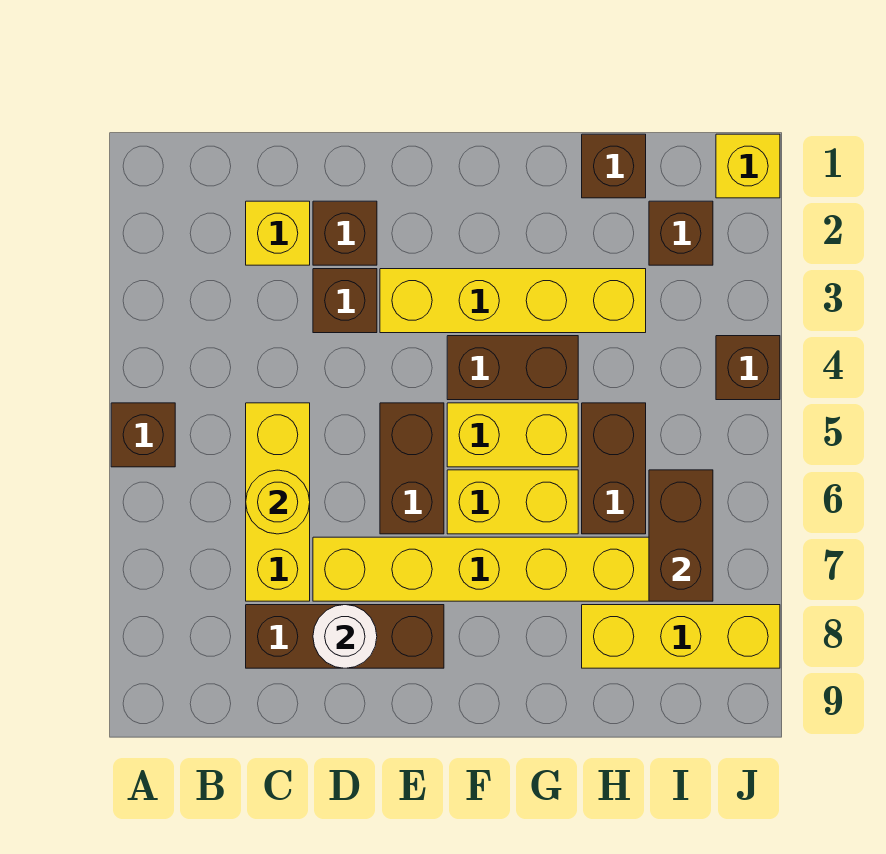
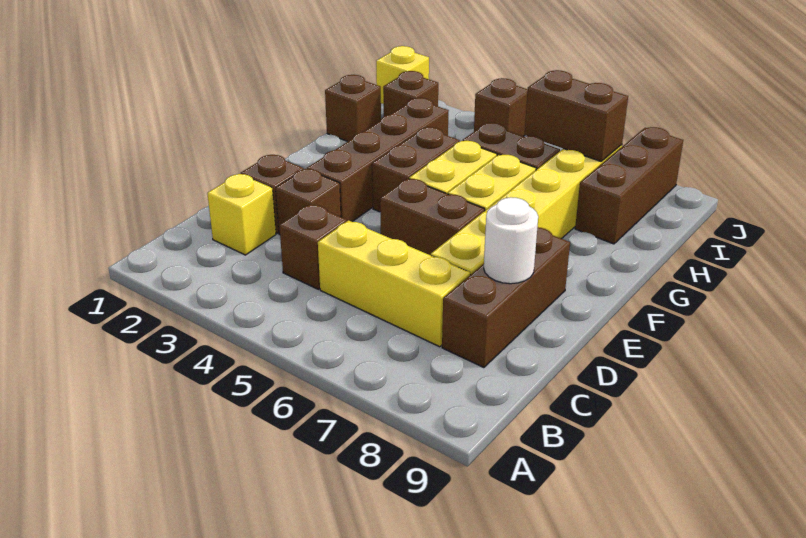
brown brick A5 level 1 -> brown brick C4 level 1
yellow round brick C6 level 2 -> none
yellow brick E3:H3 level 1 -> brown brick E3:H3 level 1
yellow brick H8:J8 level 1 -> brown brick H8:J8 level 1

